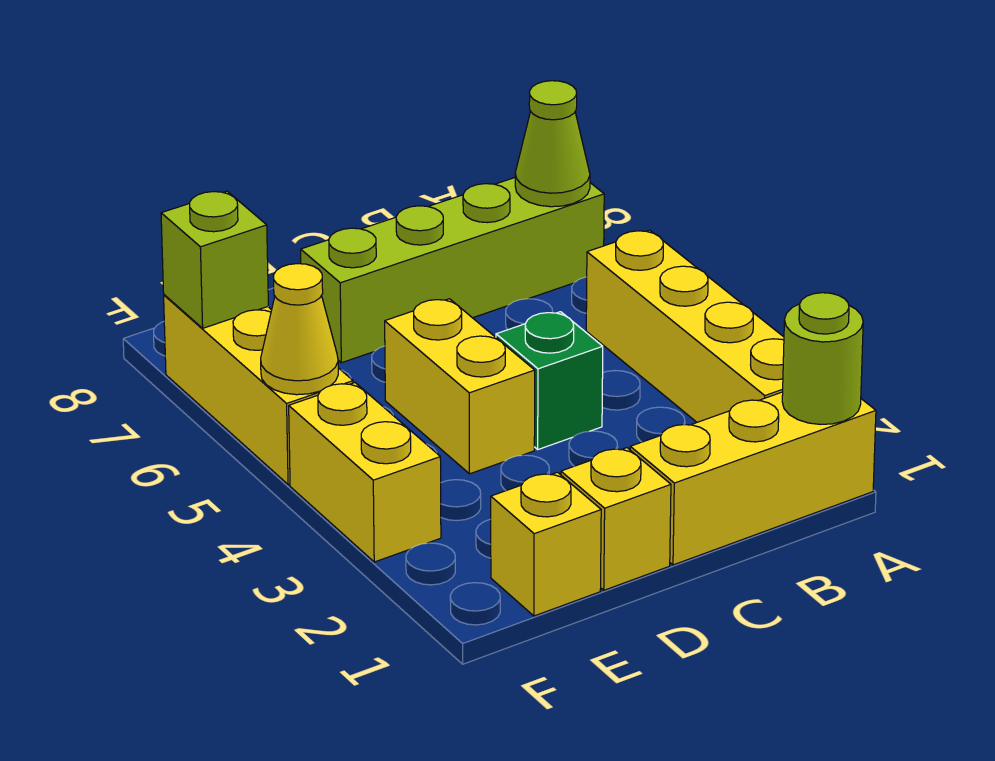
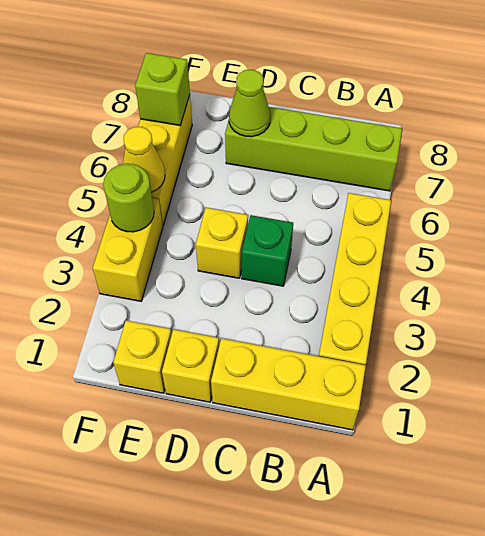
lime round brick A1 level 2 -> lime round brick F4 level 2
lime cone A7 level 2 -> lime cone D7 level 2
yellow brick D4:D5 level 1 -> yellow brick D4 level 1

